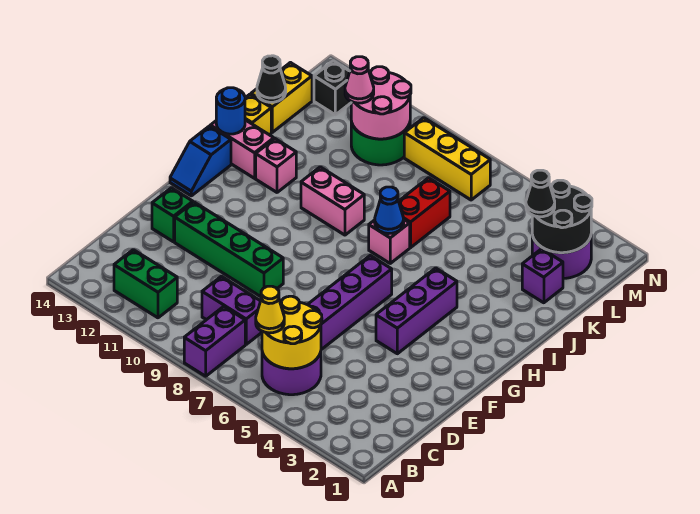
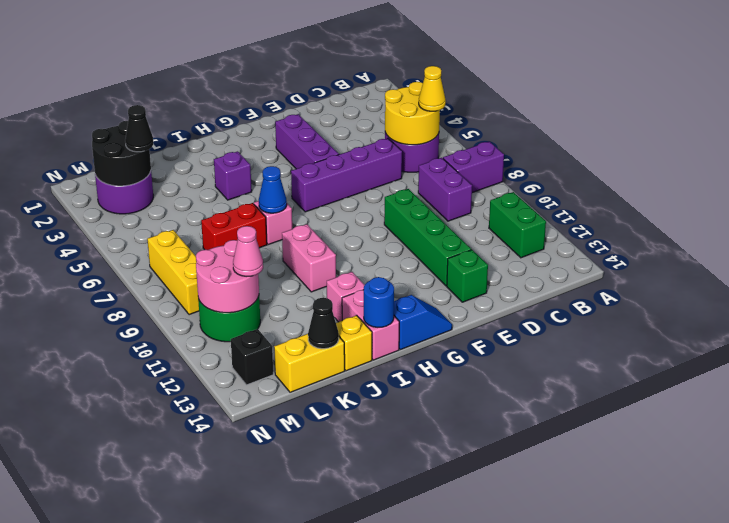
purple brick F4:H4 level 1 -> purple brick F3:F5 level 1
purple brick K2 level 1 -> purple brick I4 level 1

